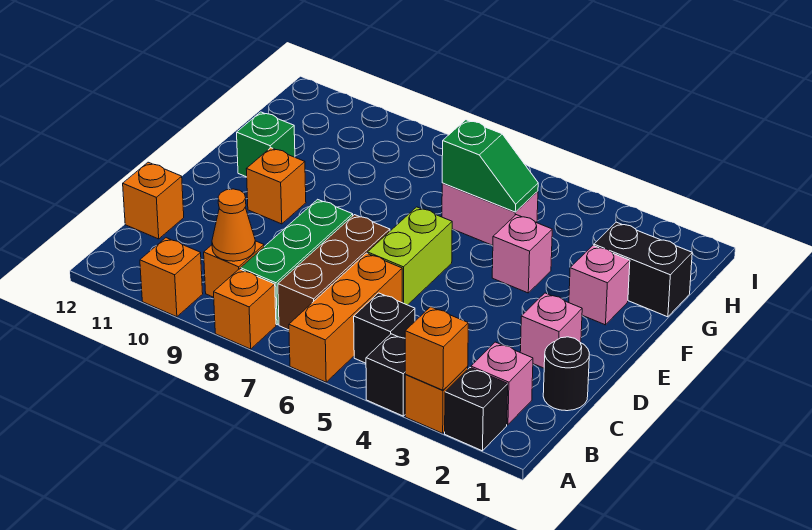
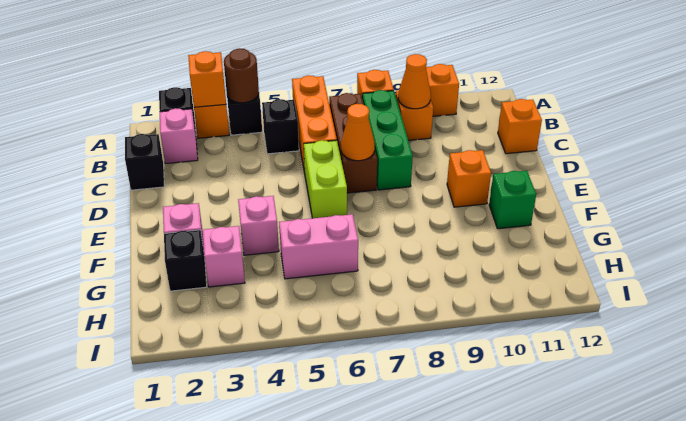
none -> brown round brick A4 level 2
black round brick C1 level 1 -> black brick C1 level 1
pink brick D2 level 1 -> pink brick G3 level 1
none -> orange cone D7 level 2
black brick G1:G2 level 1 -> black brick G2 level 1
green slope G5:G6 level 2 top 6 -> none

